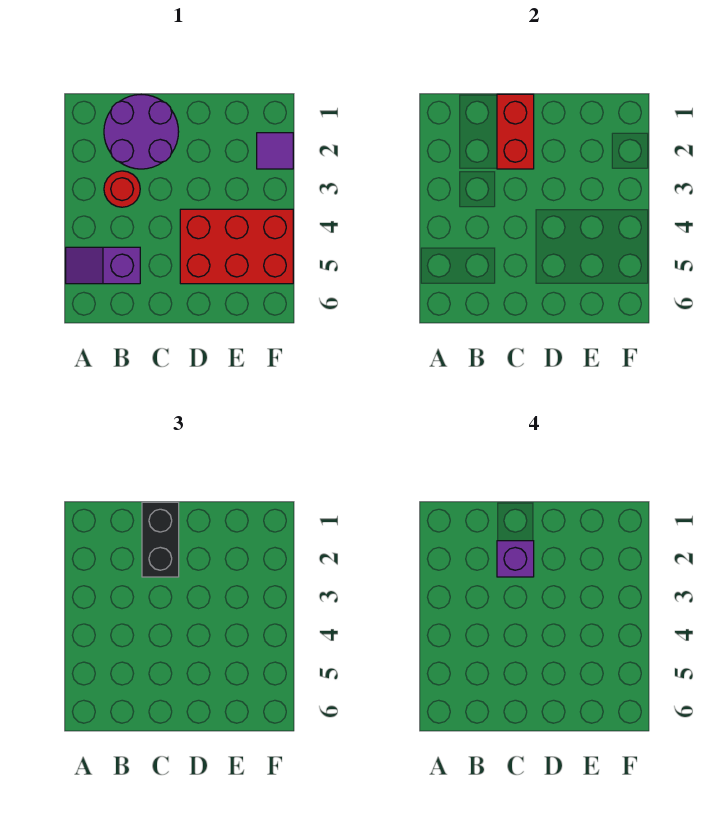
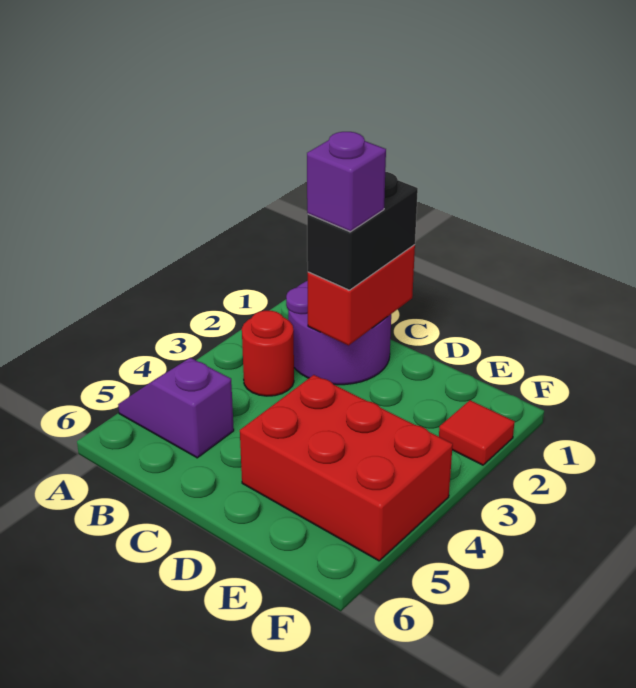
purple tile F2 level 1 -> red tile F2 level 1

